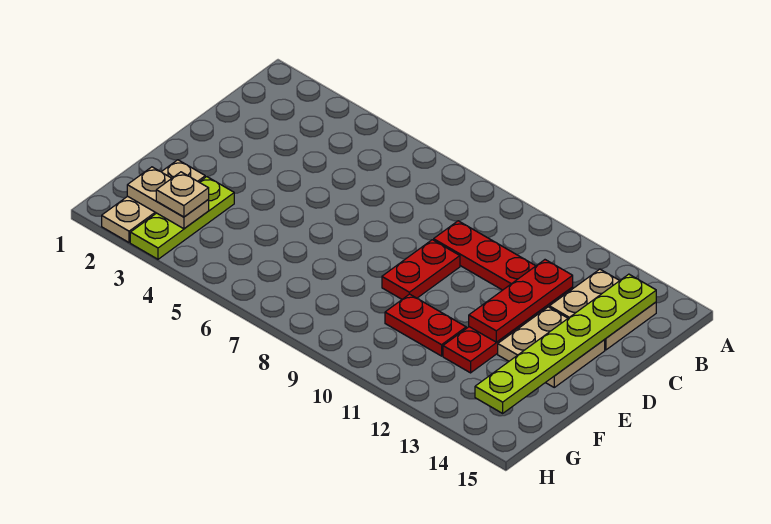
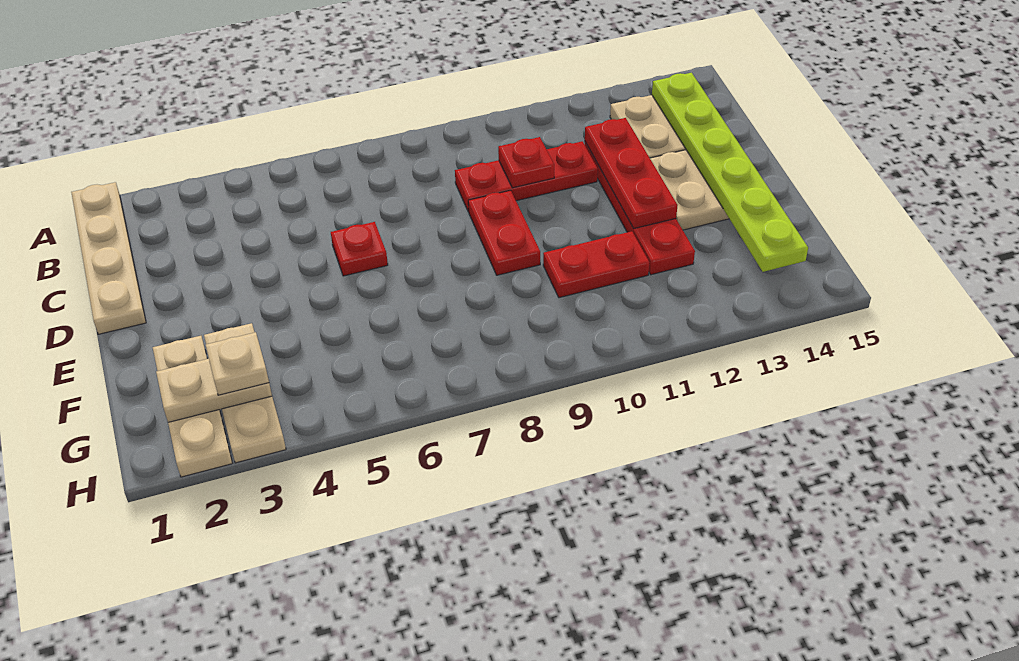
none -> tan plate A1:D1 level 1
none -> red plate C10 level 2
none -> red plate D6 level 1
lime plate F3:H3 level 1 -> tan plate F3:H3 level 1

